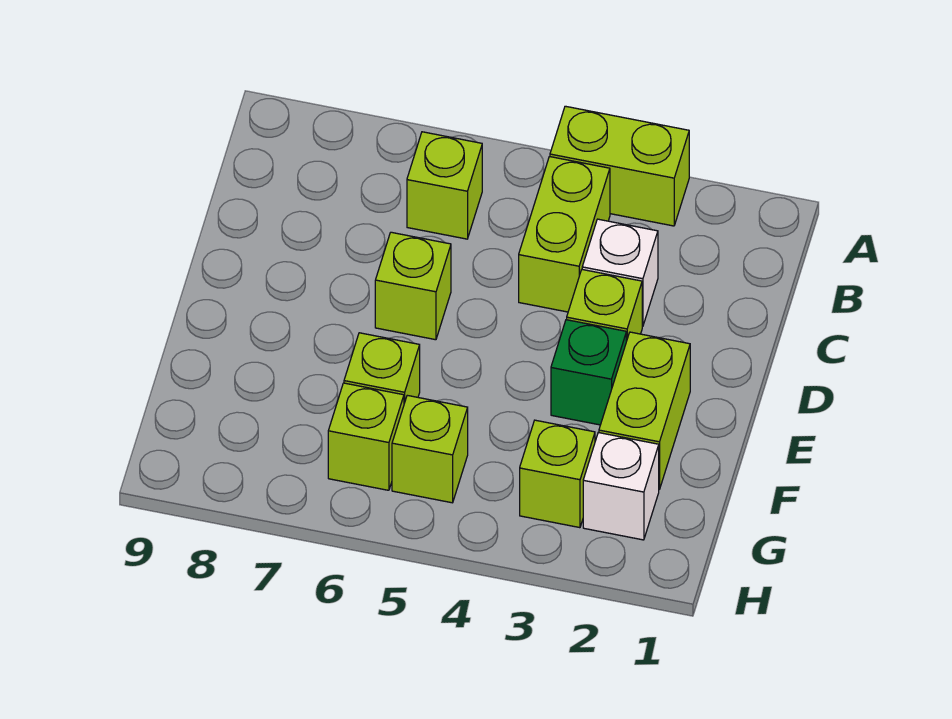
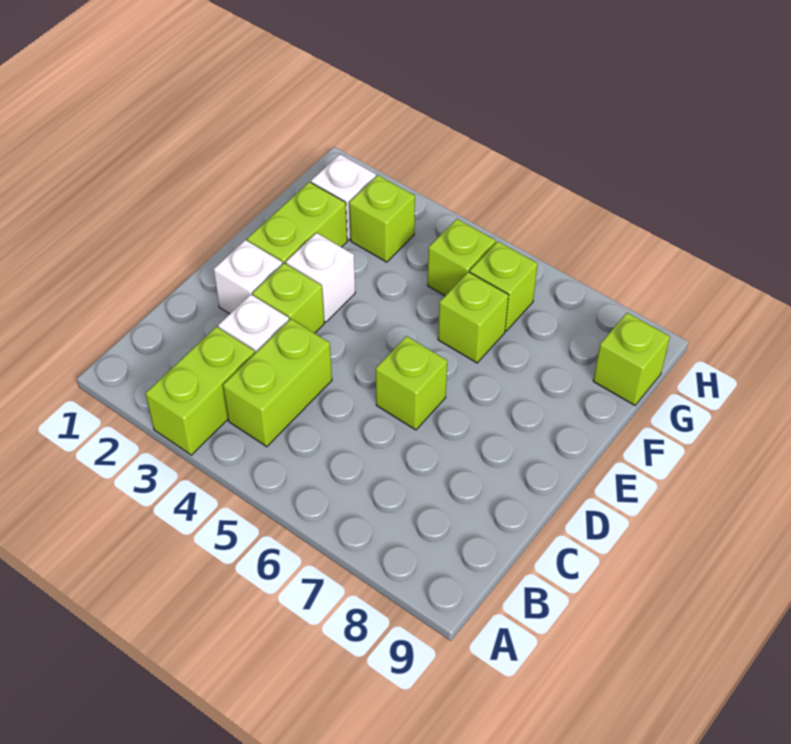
lime brick A3:A4 level 1 -> lime brick A3:B3 level 1
lime brick B6 level 1 -> lime brick G9 level 1
none -> white brick D2 level 1
green brick E3 level 1 -> white brick E3 level 1

